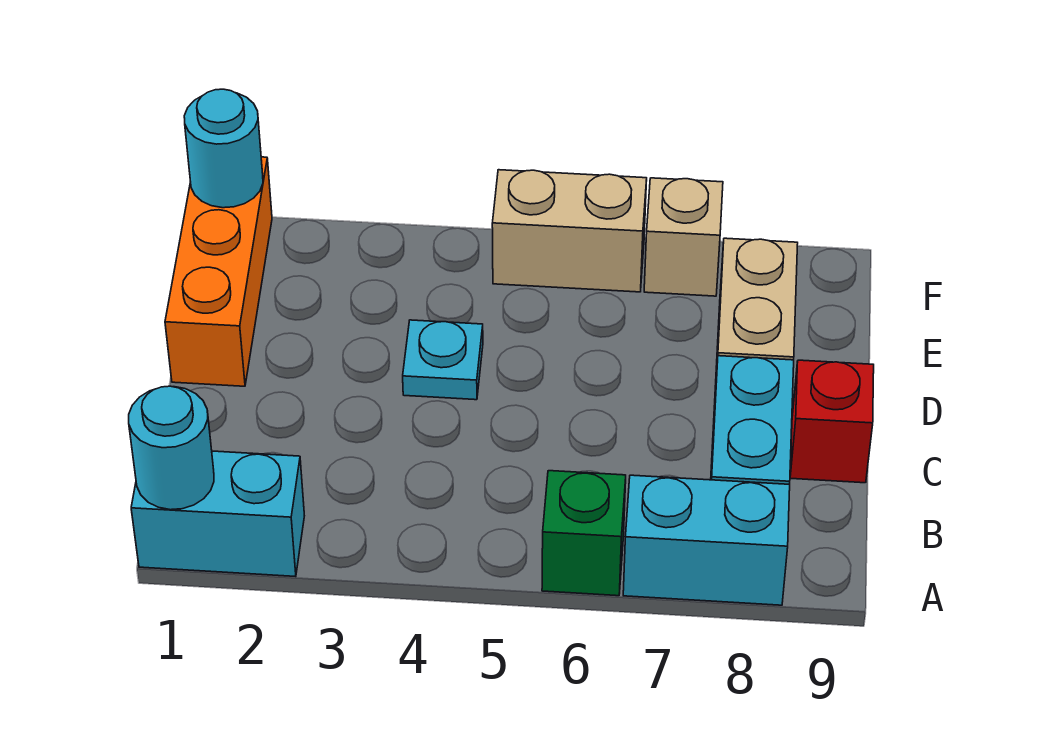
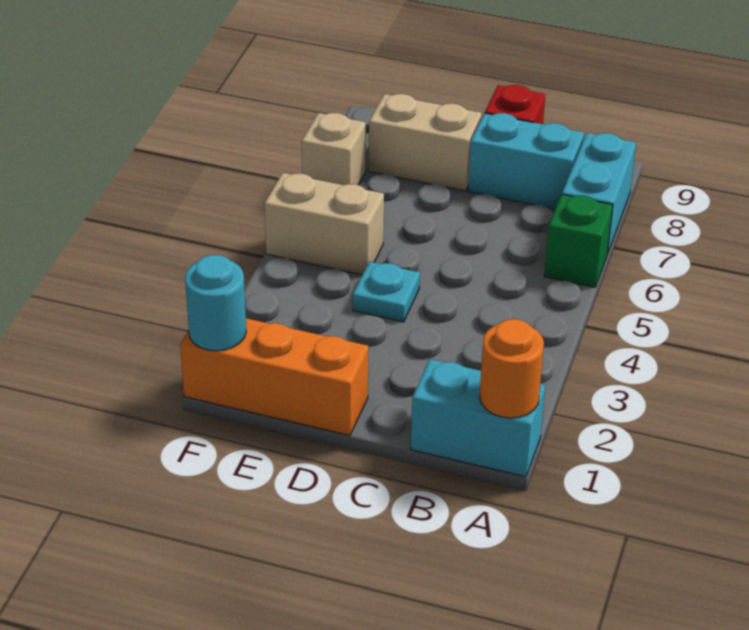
cyan brick A1:A2 level 1 -> cyan brick A1:B1 level 1
cyan round brick A1 level 2 -> orange round brick A1 level 2
tan brick F5:F6 level 1 -> tan brick E5:F5 level 1

